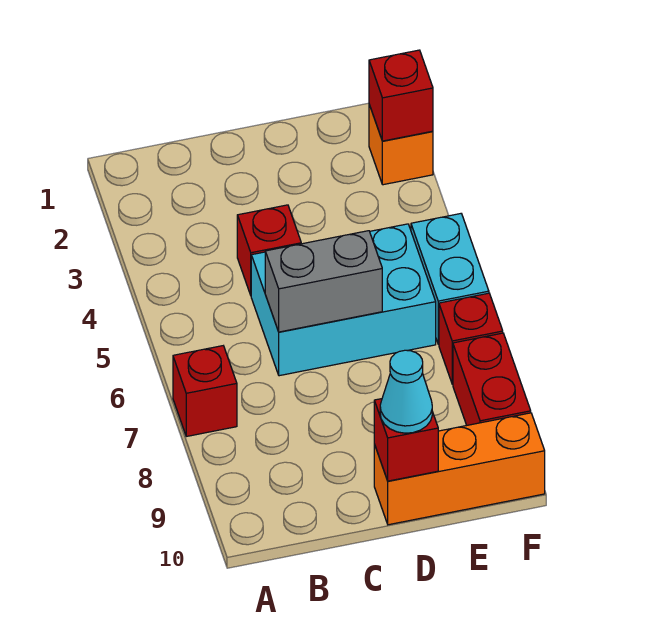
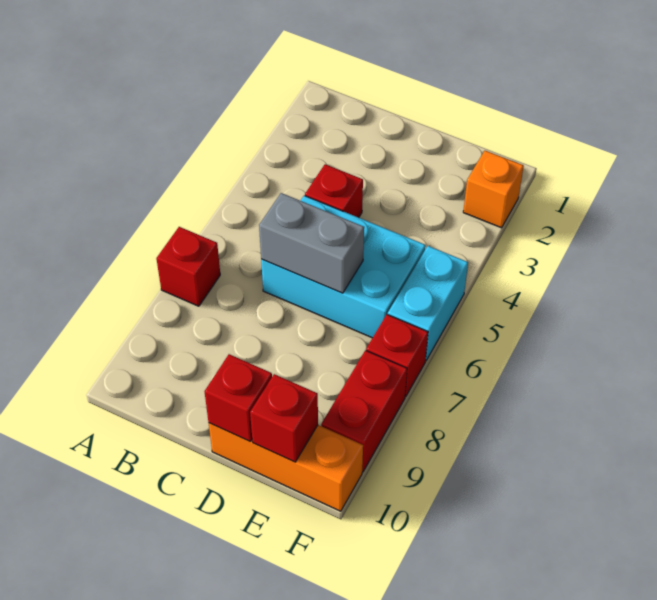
cyan cone D10 level 3 -> none
red brick F2 level 2 -> red brick E10 level 2

